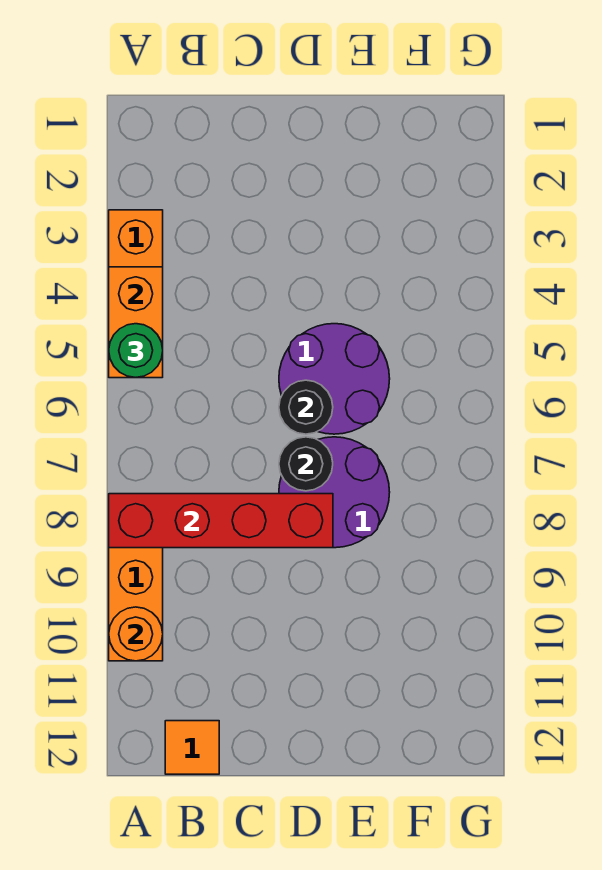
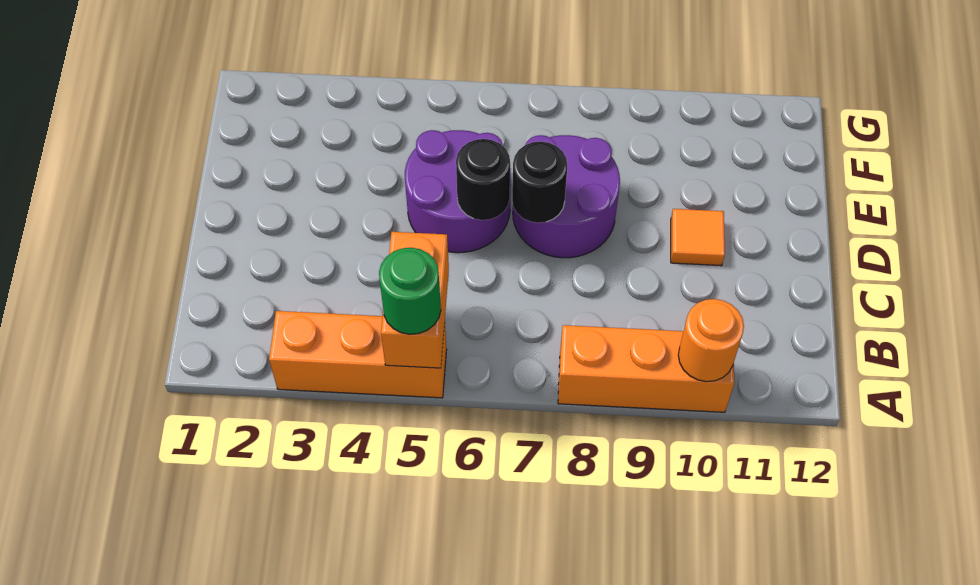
orange brick A4:A5 level 2 -> orange brick A5:B5 level 2
red brick A8:D8 level 2 -> none
orange tile B12 level 1 -> orange tile D10 level 1

